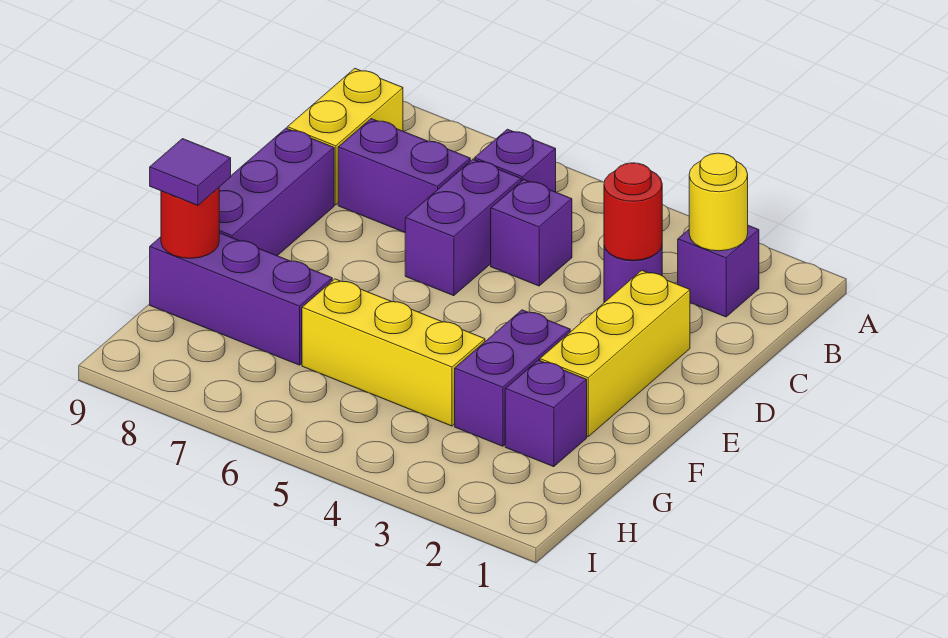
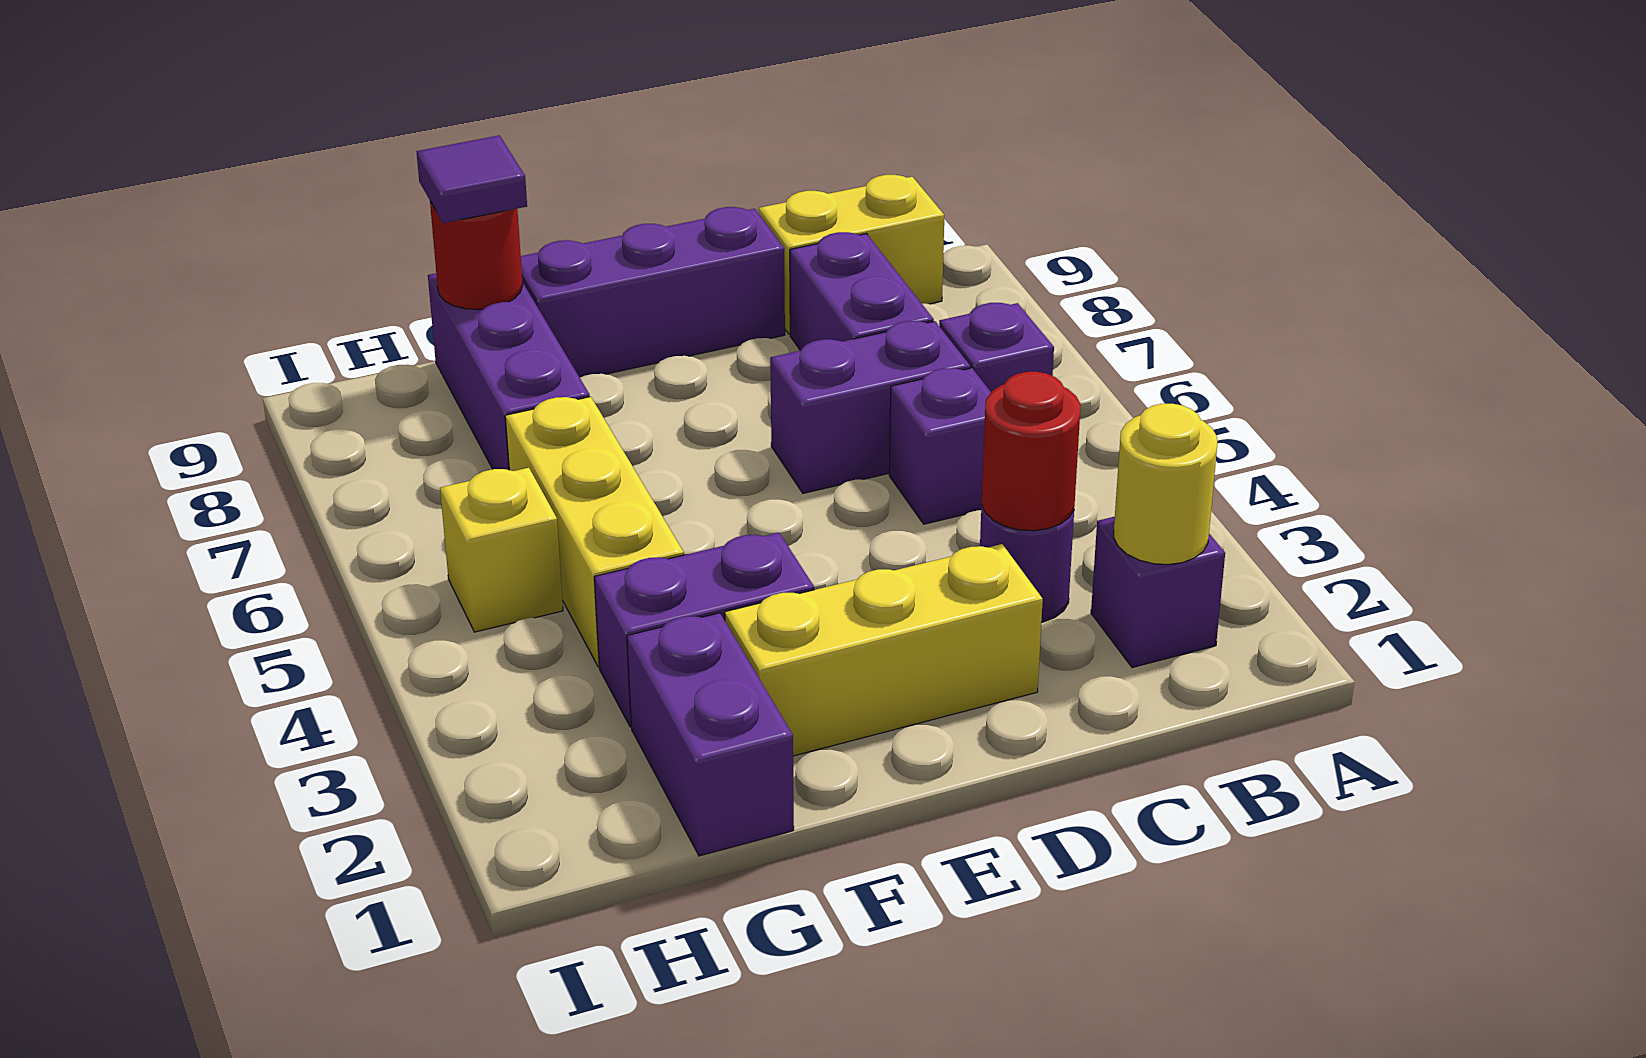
purple brick G2 level 1 -> purple brick G1:G2 level 1
none -> yellow brick H5 level 1

